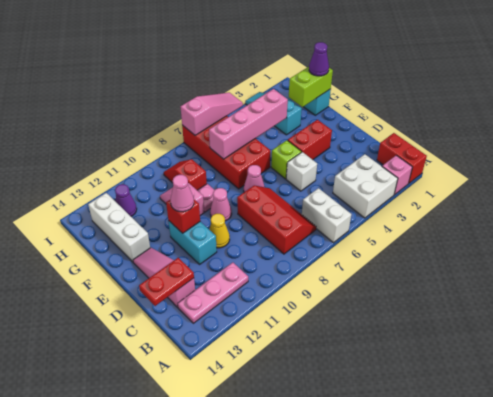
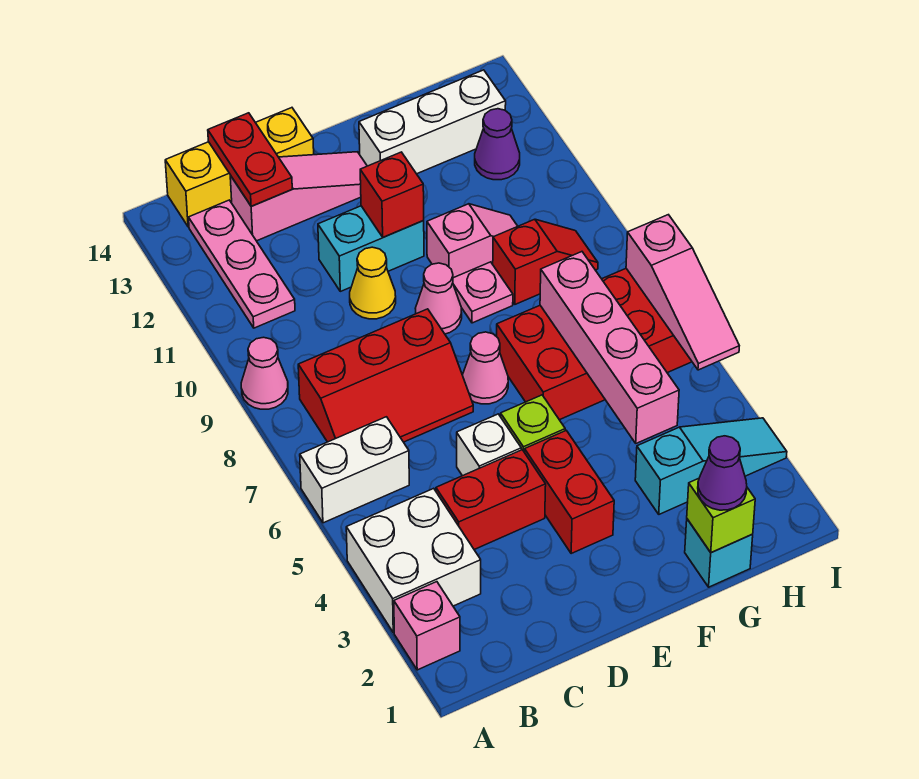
red brick A1:B1 level 1 -> red brick C4:D4 level 1
none -> yellow brick B14:D14 level 1
pink cone E11 level 3 -> pink cone A9 level 1
lime brick G1:G2 level 2 -> lime brick G1 level 2

